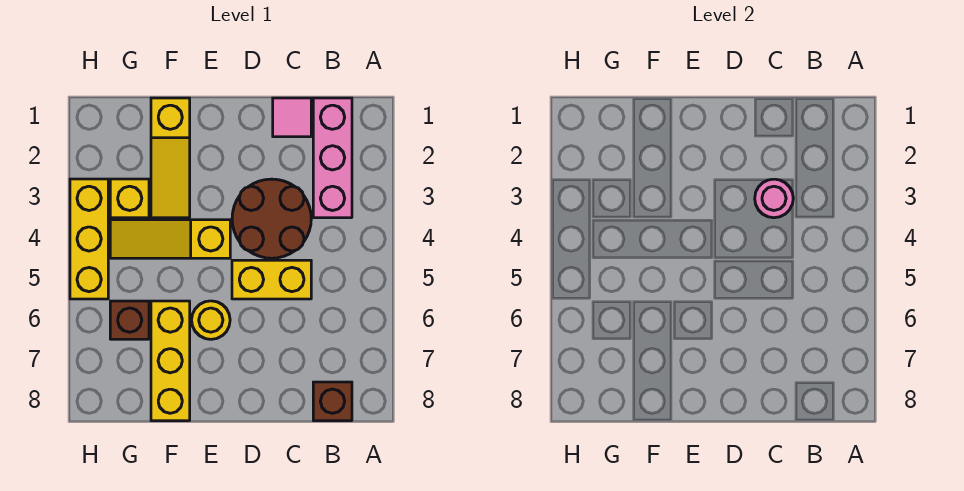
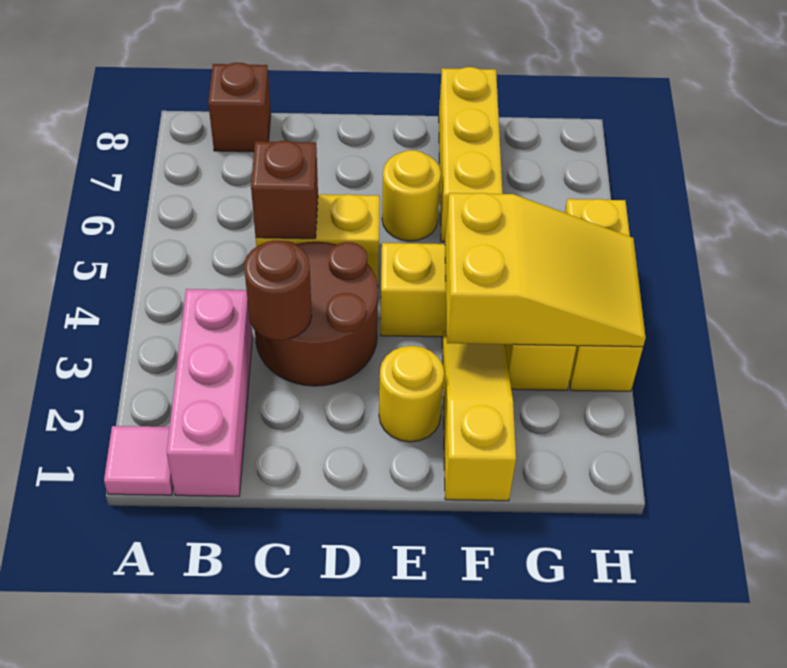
pink tile C1 level 1 -> pink tile A1 level 1
pink round brick C3 level 2 -> brown round brick C3 level 2
none -> yellow round brick E2 level 1
none -> yellow slope F3:H4 level 2 top F
brown brick G6 level 1 -> brown brick C5 level 2

